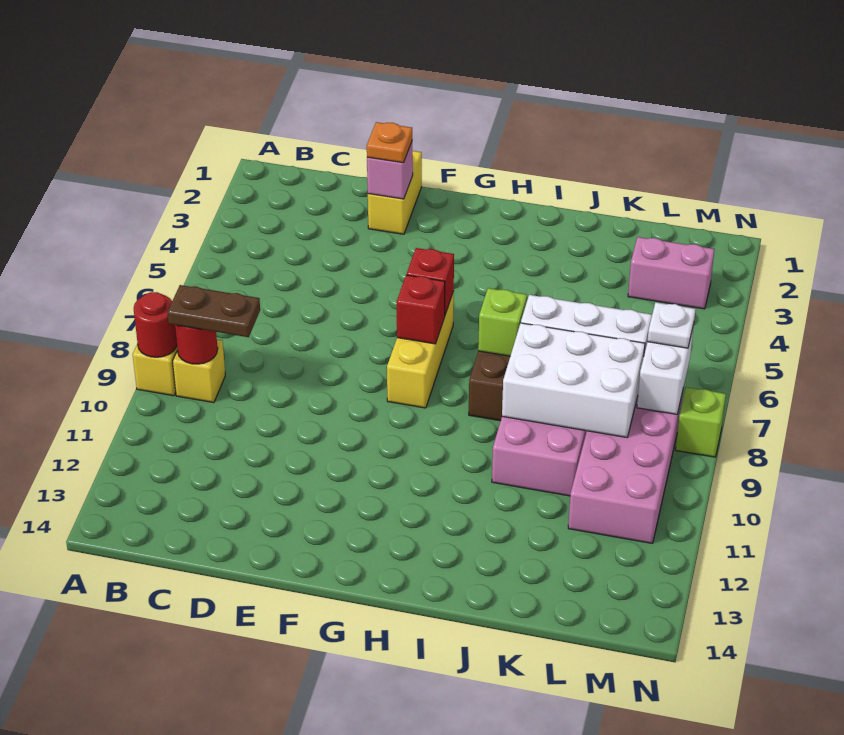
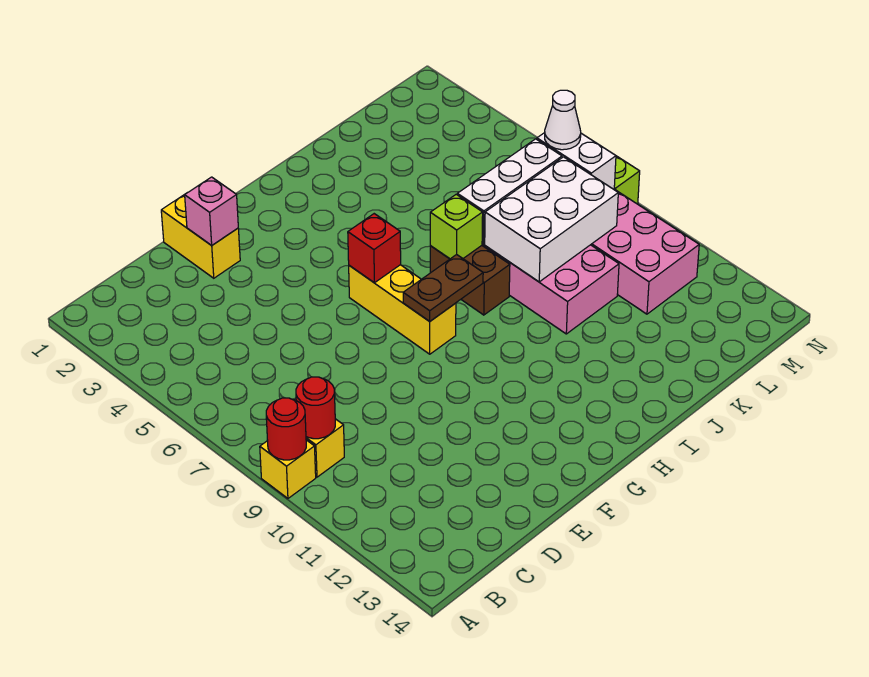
brown plate B9:C9 level 3 -> brown plate G8:H8 level 2
orange plate E2 level 3 -> none
red brick G7 level 2 -> none
pink brick L3:M3 level 1 -> none
white plate M7 level 3 -> white cone M7 level 3

